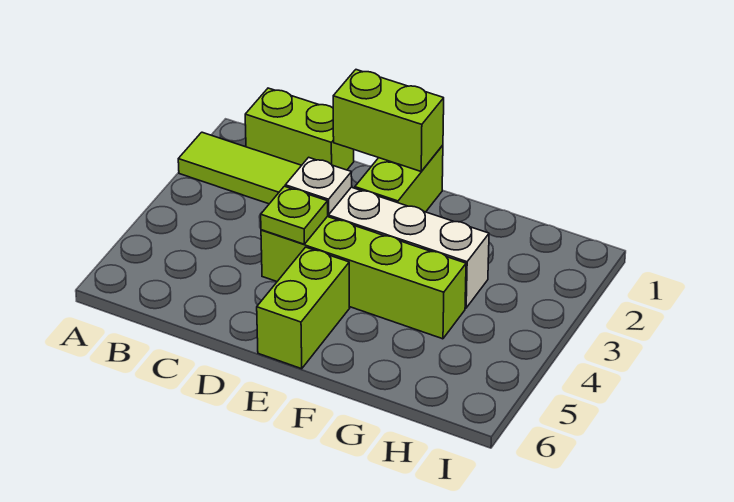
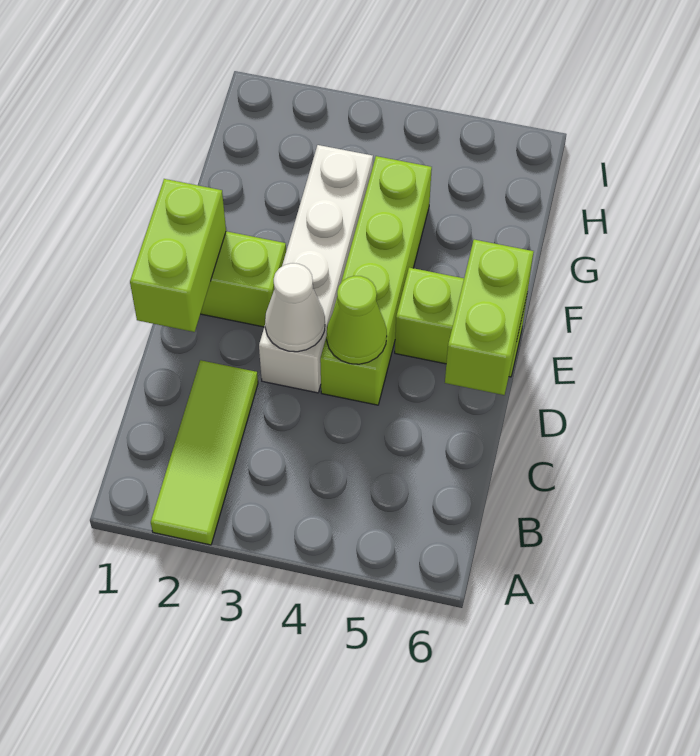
lime brick B1:C1 level 1 -> lime brick D6:E6 level 2
white plate D3 level 2 -> white cone D3 level 2
lime plate D4 level 2 -> lime cone D4 level 2

